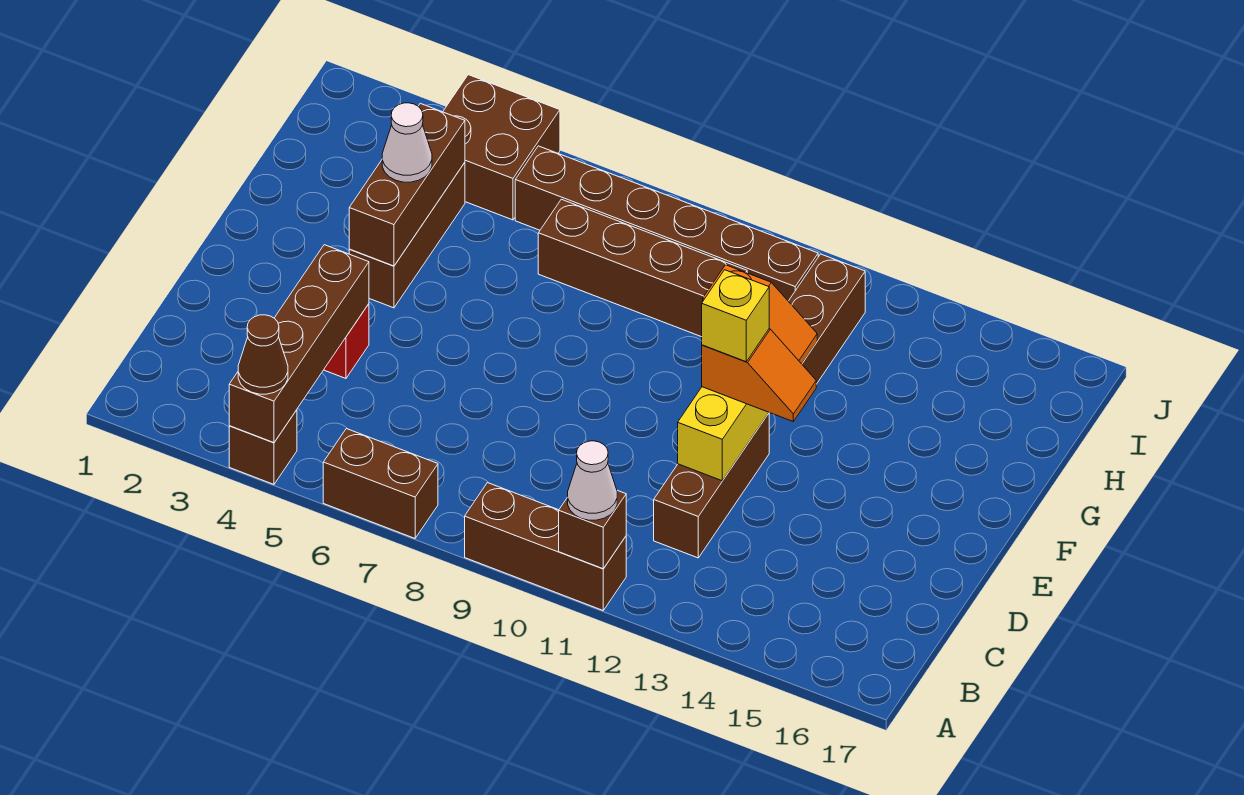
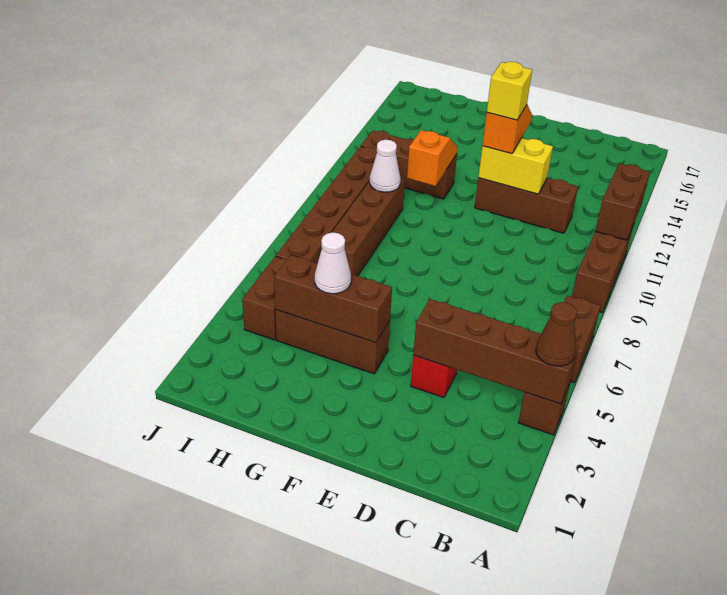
brown brick A11 level 2 -> brown brick A11:A12 level 2
white cone A11 level 3 -> white cone H10 level 2
brown brick I4:J5 level 1 -> brown brick I4:I5 level 1

